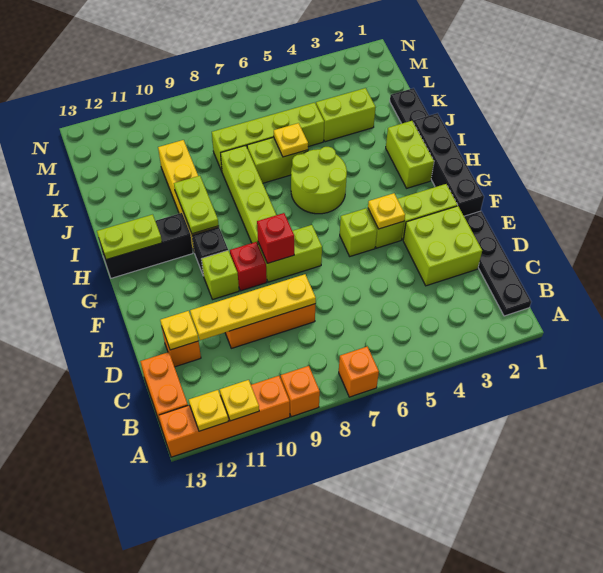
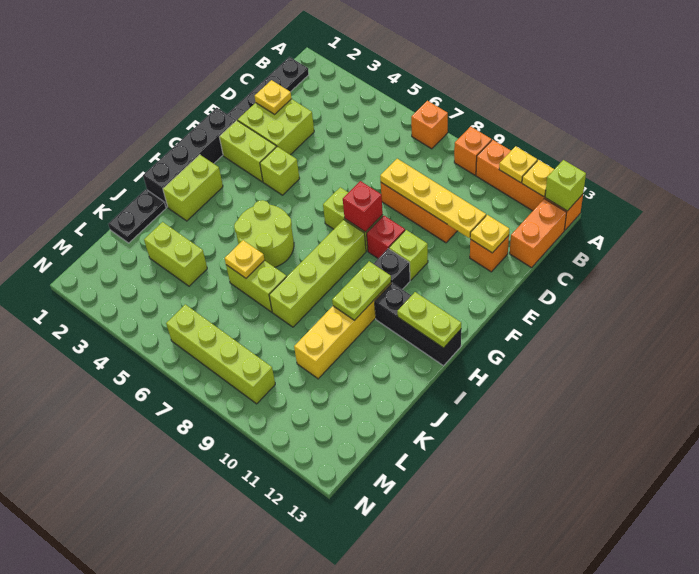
yellow plate F4 level 2 -> yellow plate D2 level 2
lime brick F5 level 1 -> lime brick A13 level 2
lime brick K5:K8 level 1 -> lime brick M6:M9 level 1

